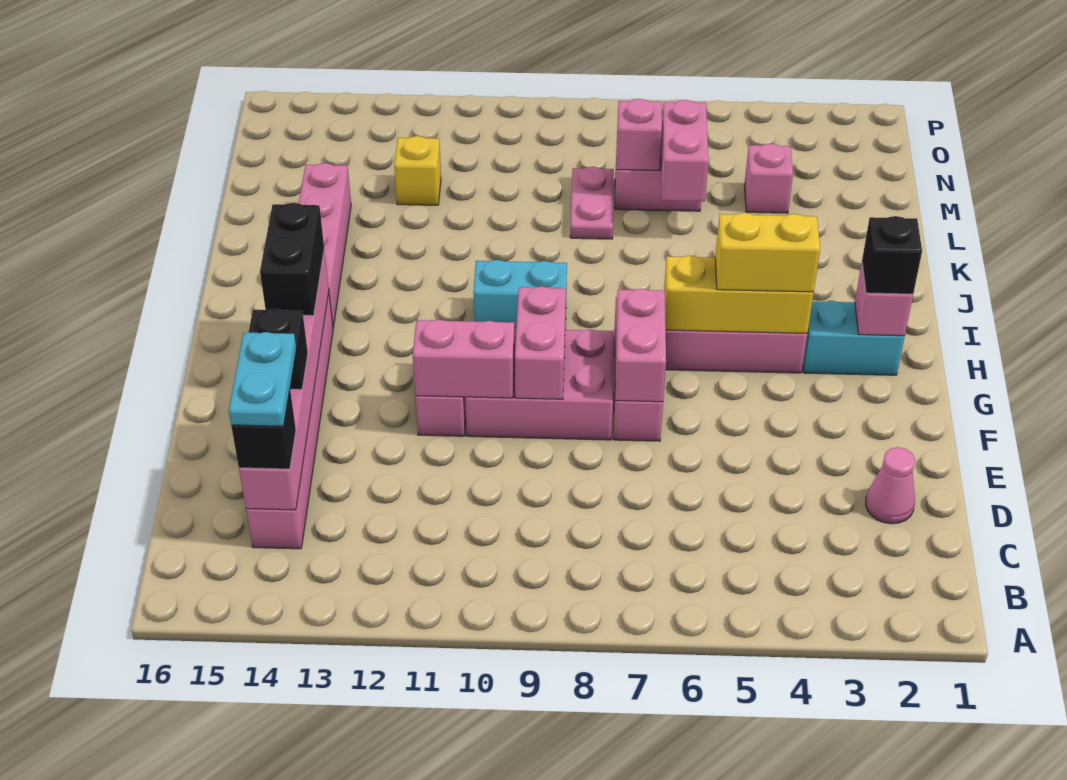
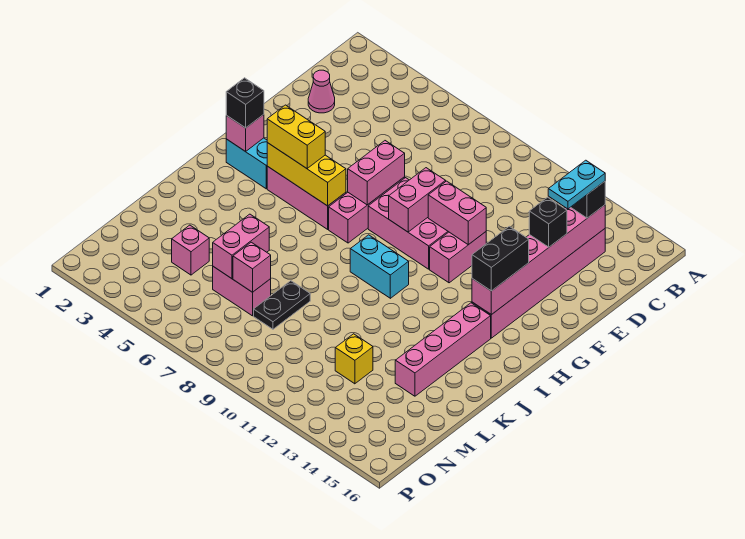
pink plate L8:M8 level 1 -> black plate L8:M8 level 1

